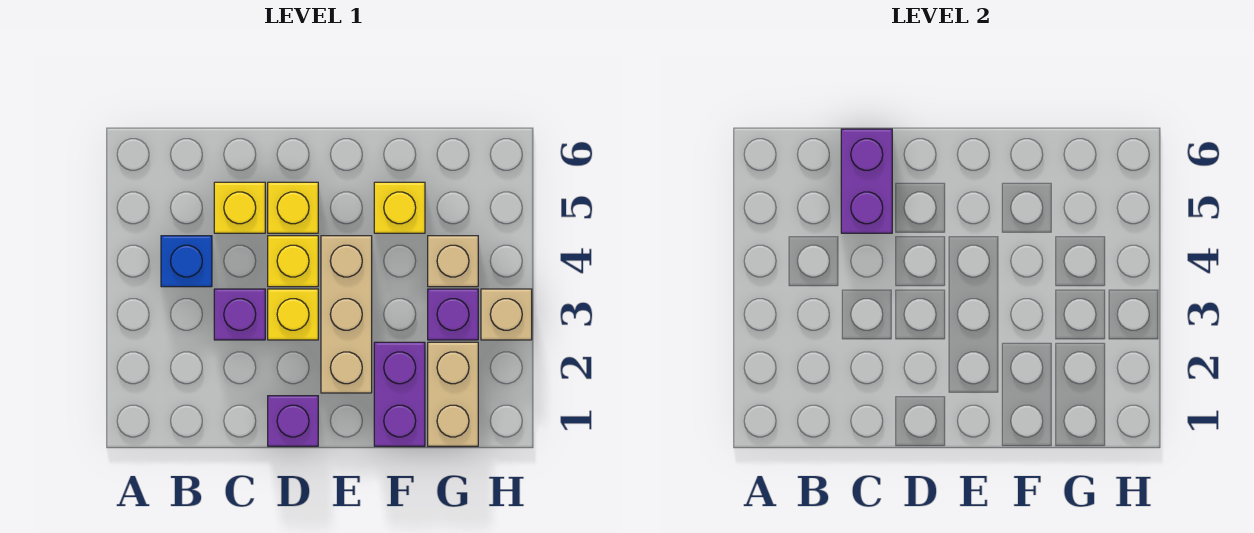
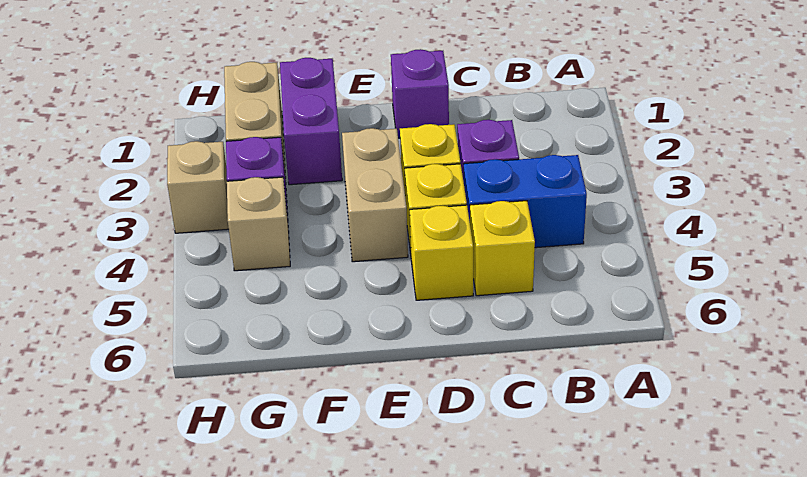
blue brick B4 level 1 -> blue brick B4:C4 level 1
purple brick C5:C6 level 2 -> none
tan brick E2:E4 level 1 -> tan brick E3:E4 level 1
yellow brick F5 level 1 -> none

